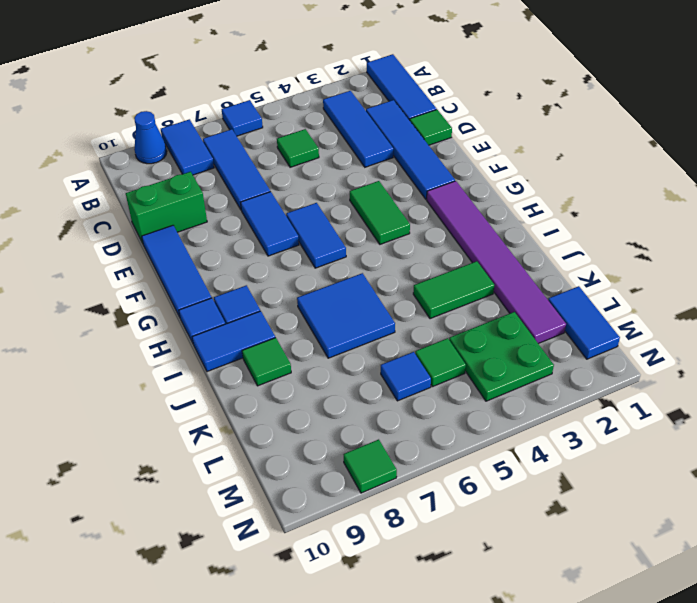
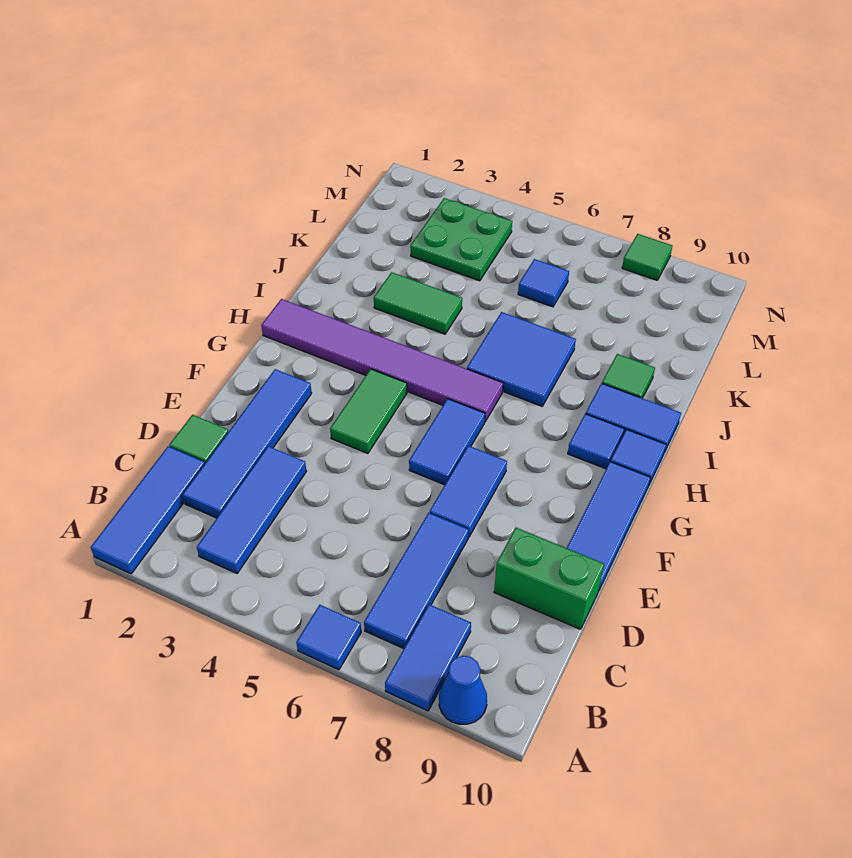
green tile C5 level 1 -> none
purple tile G2:L2 level 1 -> purple tile H1:H6 level 1
blue tile L1:M1 level 1 -> none
green tile L5 level 1 -> none

